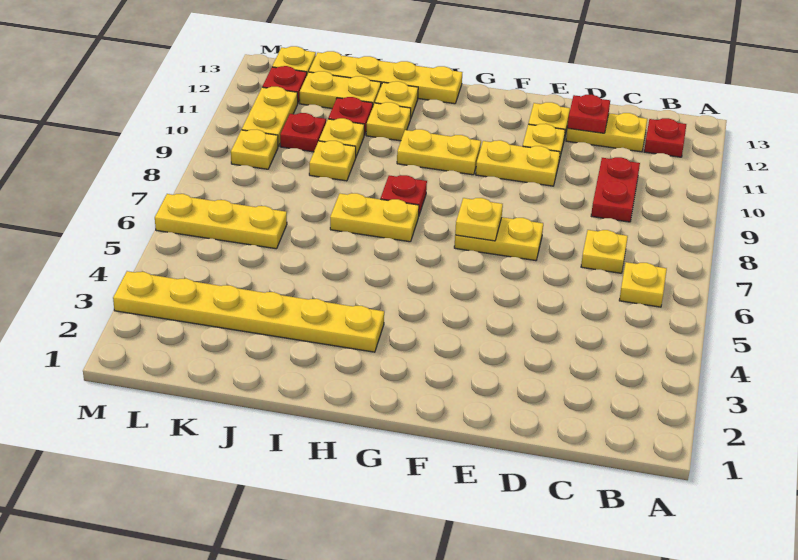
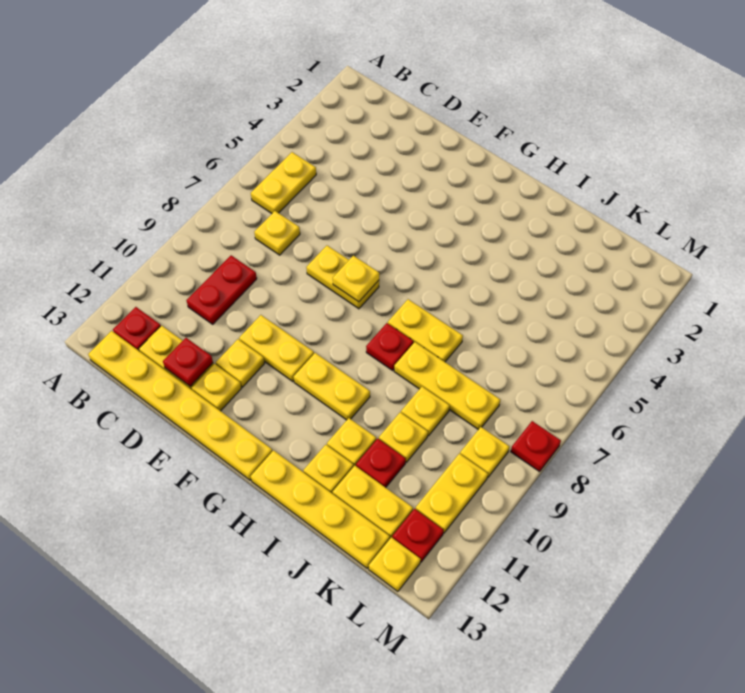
yellow plate B6 level 1 -> yellow plate B5:B6 level 1
yellow plate H3:M3 level 1 -> yellow plate B13:G13 level 1
yellow plate K6:M6 level 1 -> yellow plate I8:K8 level 1
red plate K10 level 1 -> red plate M8 level 1

